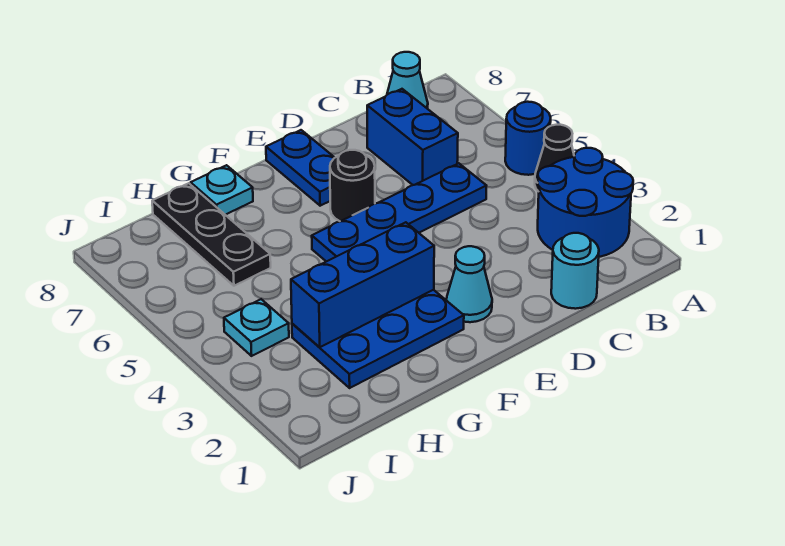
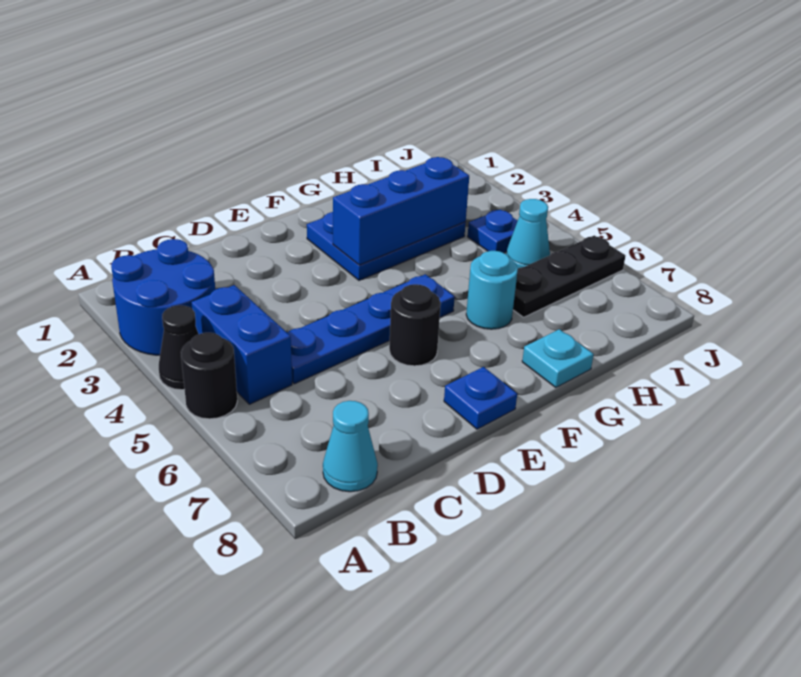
blue round brick A5 level 1 -> black round brick A5 level 1
cyan round brick C1 level 1 -> cyan round brick G6 level 1
blue brick C6:C7 level 1 -> blue brick B4:B5 level 1
cyan cone E2 level 1 -> cyan cone I5 level 1
blue plate E7:E8 level 1 -> blue plate E8 level 1
black plate H6:H8 level 1 -> black plate H6:J6 level 1
cyan plate I4 level 1 -> blue plate I4 level 1

